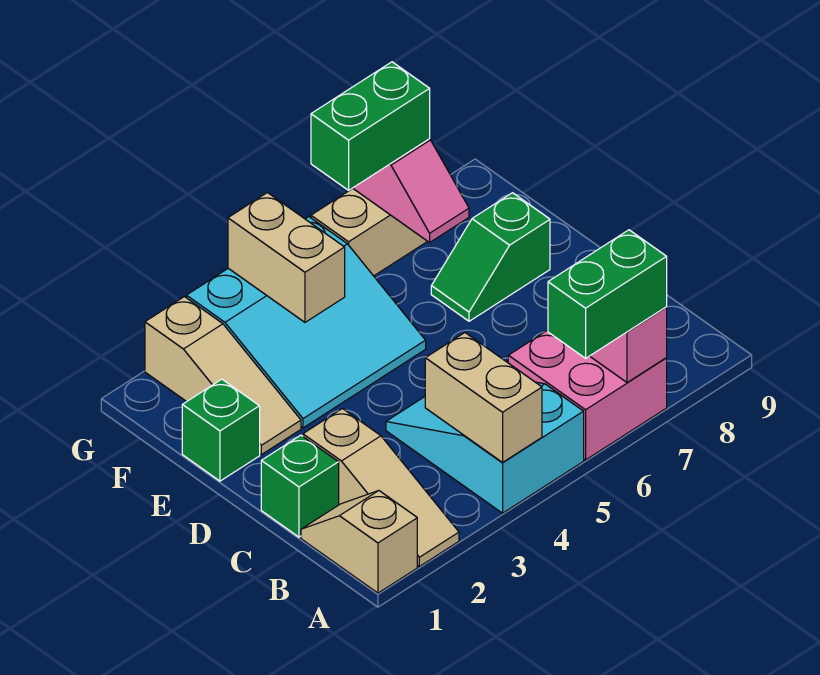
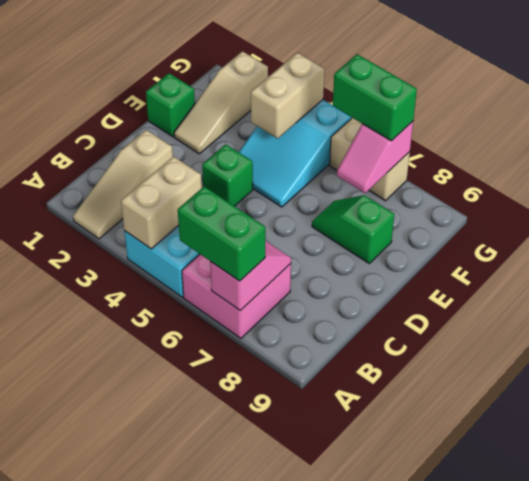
tan slope A1:B1 level 1 top A -> none
green brick C1 level 1 -> green brick D4 level 1
cyan slope E3:G5 level 1 top G -> cyan slope E4:G5 level 1 top G

